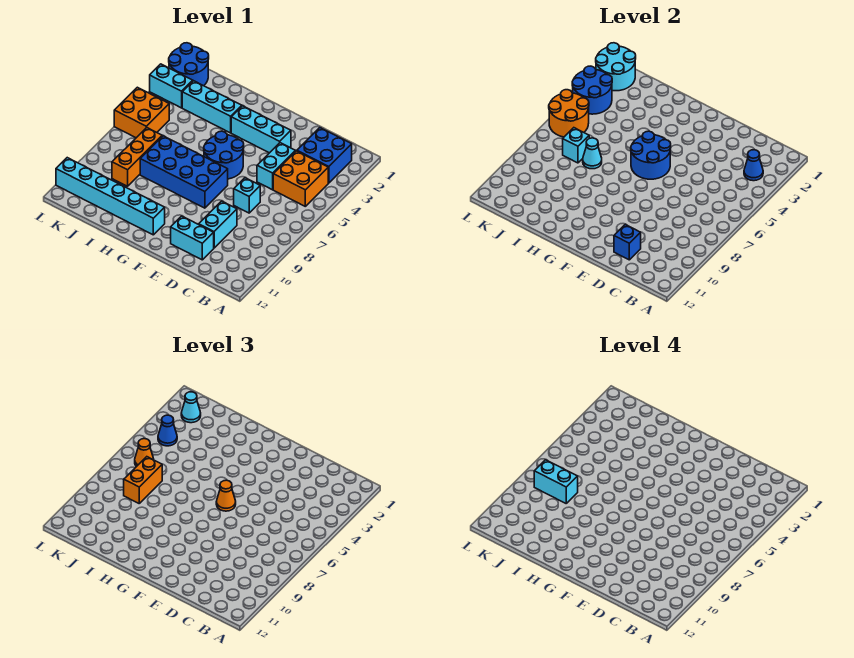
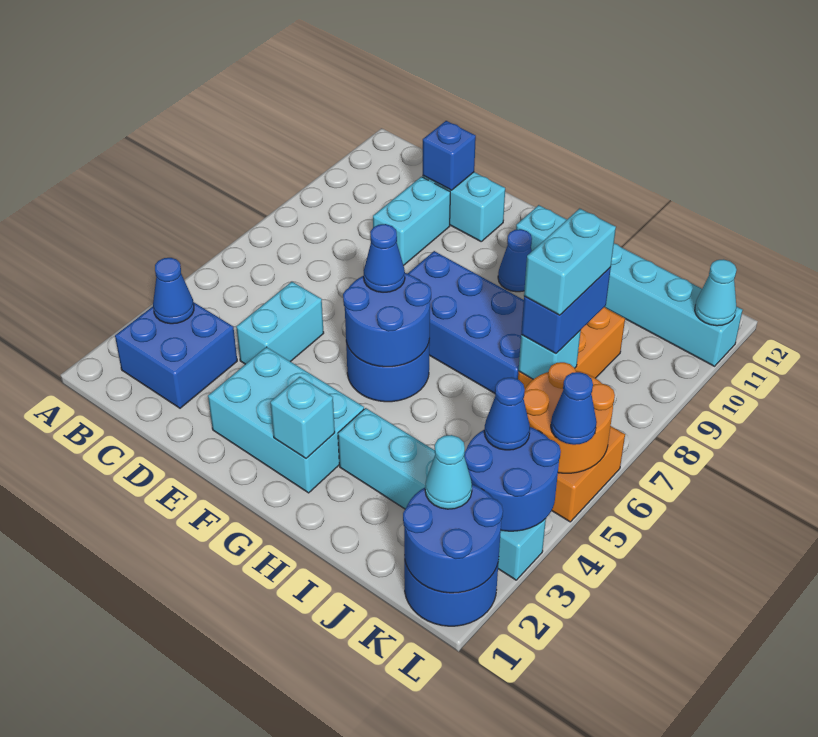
orange brick B4:C5 level 1 -> none
cyan brick D7 level 1 -> cyan brick G2 level 2
cyan brick E3:G3 level 1 -> cyan brick E2:G3 level 1
orange cone F6 level 3 -> blue cone F6 level 3
none -> blue cone G10 level 1
cyan cone I7 level 2 -> cyan cone L11 level 2
orange brick J7:J8 level 3 -> blue brick J7:J8 level 3
cyan brick J8:K8 level 4 -> cyan brick J7:J8 level 4
cyan round brick K1:L2 level 2 -> blue round brick K1:L2 level 2
orange cone K6 level 3 -> none
none -> blue cone L5 level 3

